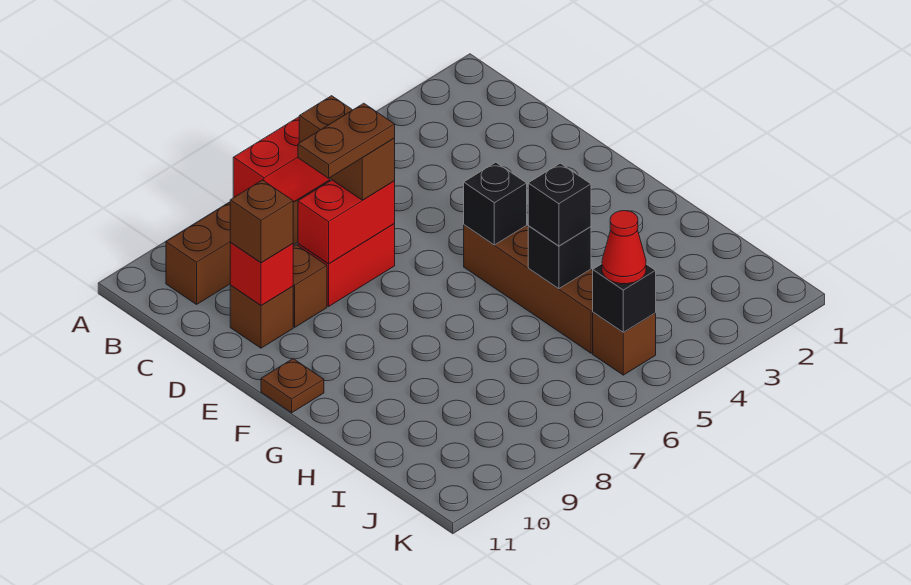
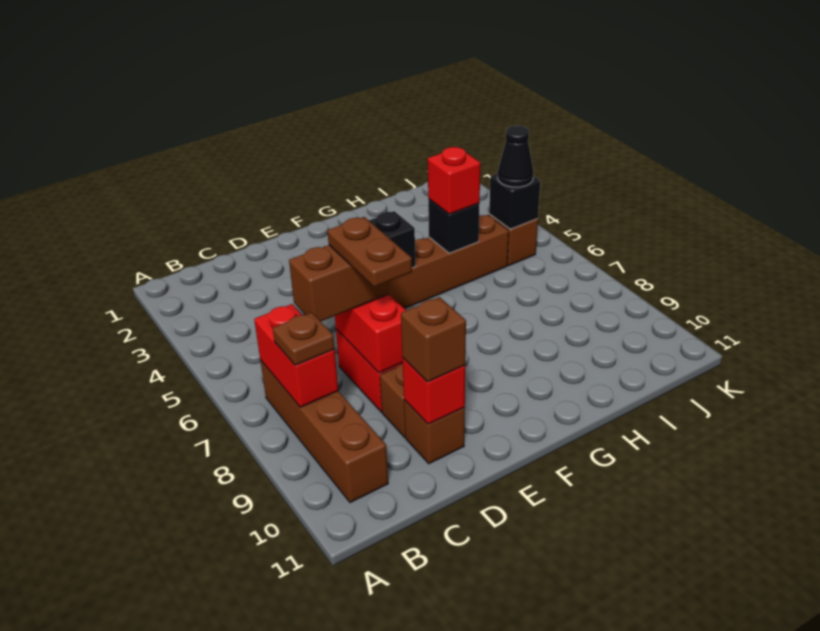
brown plate F11 level 1 -> brown plate B8 level 3
black brick H5 level 3 -> red brick H5 level 3
red cone J5 level 3 -> black cone J5 level 3

